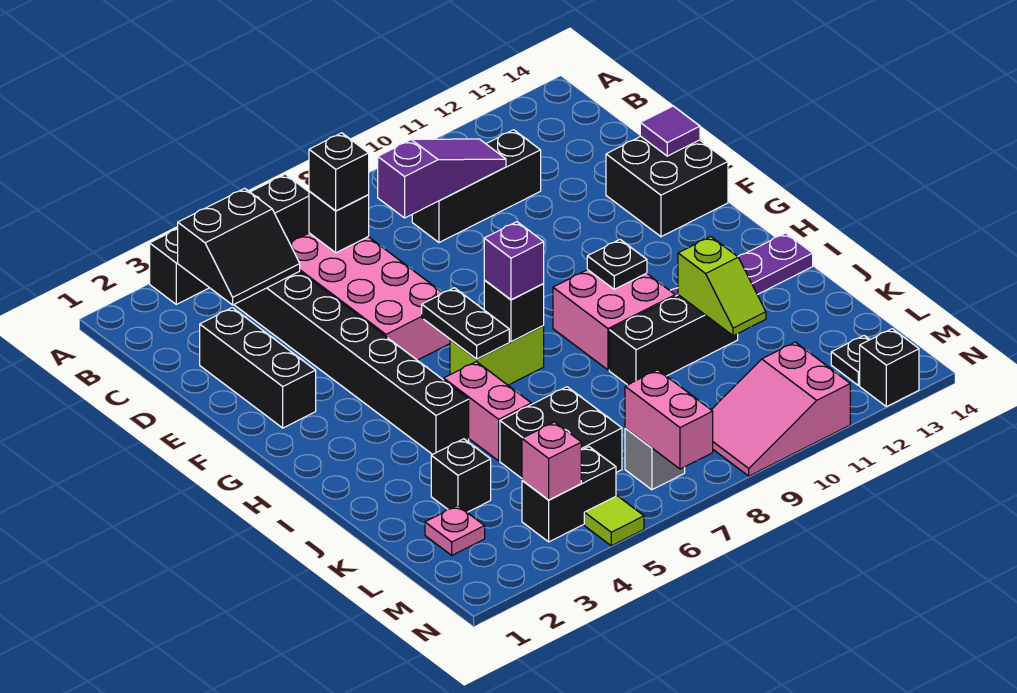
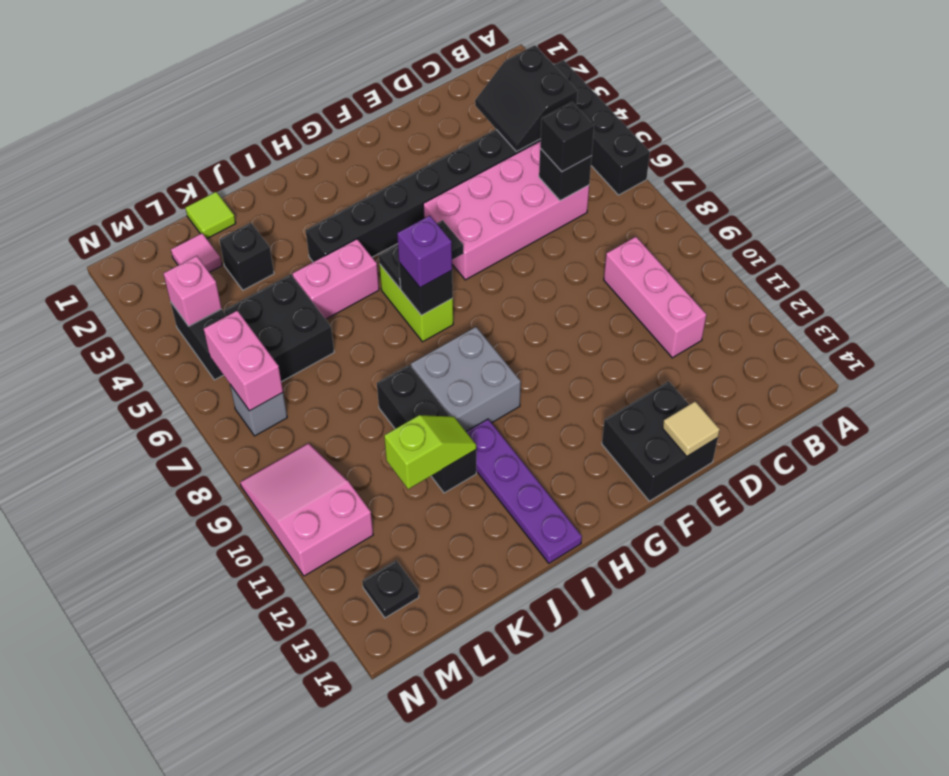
purple slope C8:C10 level 2 top 8 -> none
black brick C9:C11 level 1 -> pink brick C9:C11 level 1
black brick D2:F2 level 1 -> none
purple tile E14 level 2 -> tan tile E14 level 2
pink brick H9:I10 level 1 -> grey brick H9:I10 level 1
black plate H10 level 2 -> none
lime slope J11:K11 level 2 top J -> lime slope J11:K11 level 2 top K
pink plate L2 level 1 -> pink tile L2 level 1
pink brick M7:N7 level 2 -> pink brick M6:M7 level 2
lime tile N5 level 1 -> lime tile K1 level 1
black brick N13 level 1 -> none

